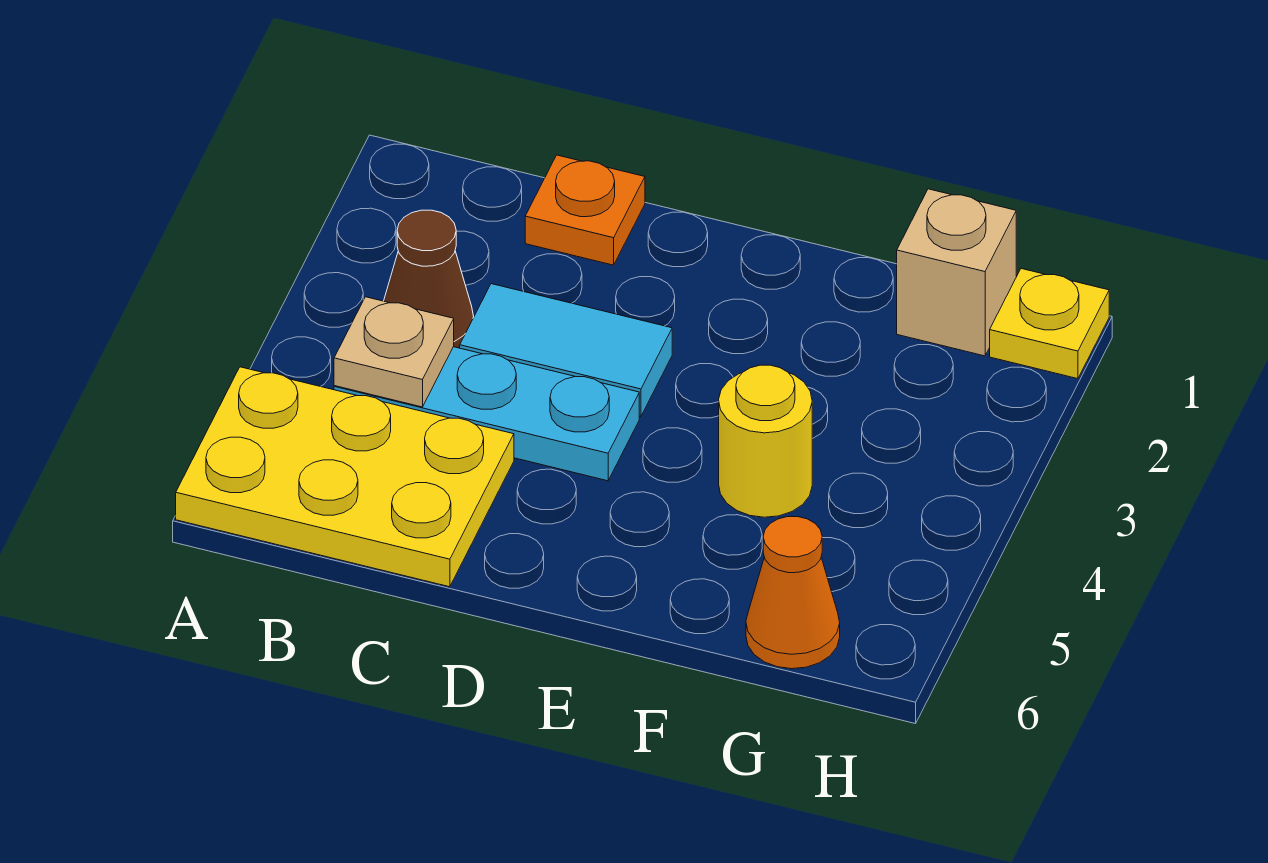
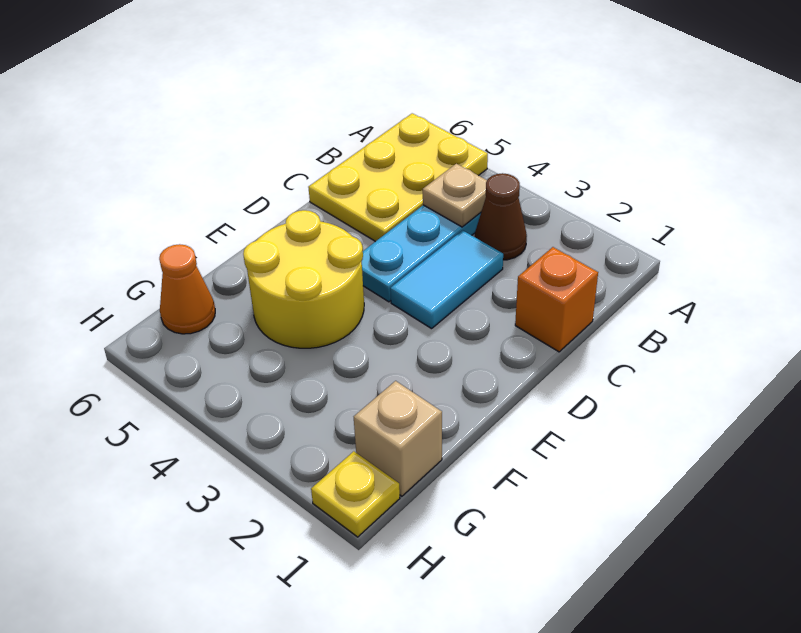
orange plate C1 level 1 -> orange brick C1 level 1
yellow round brick F4 level 1 -> yellow round brick E4:F5 level 1

